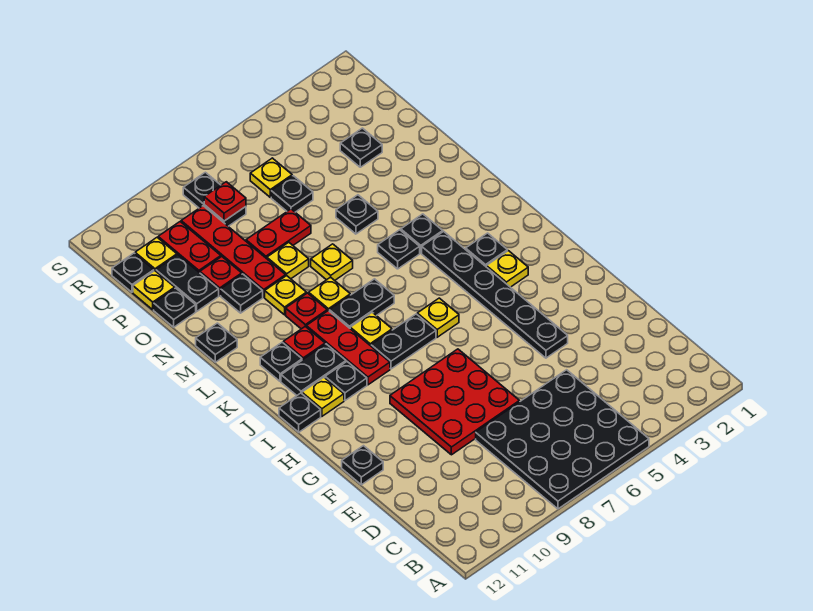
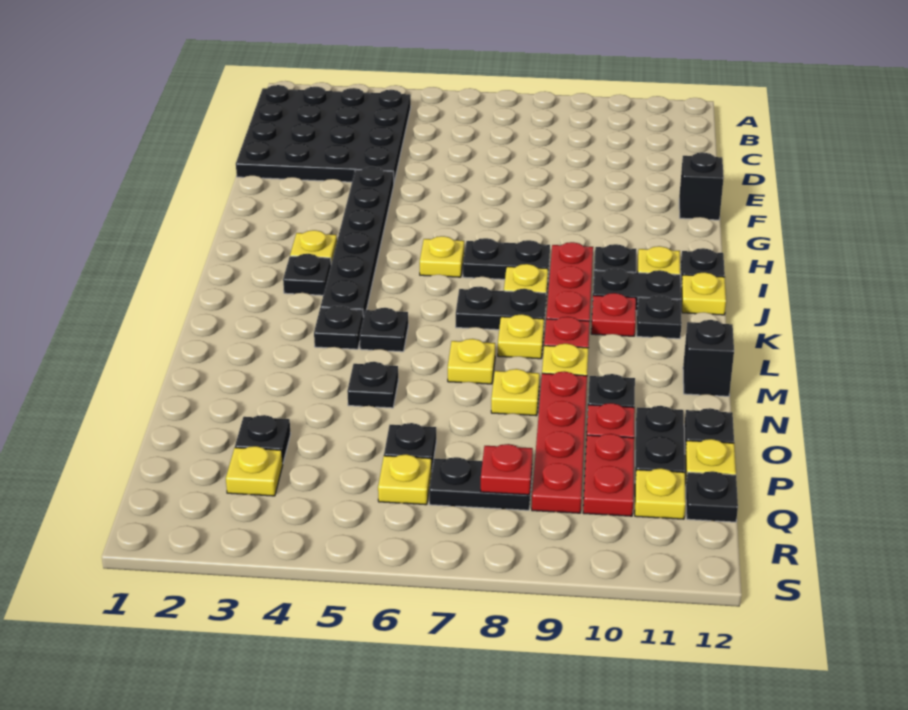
black plate A5:D8 level 1 -> black plate B1:E4 level 1
red plate E7:G9 level 1 -> none
black plate F12 level 1 -> black brick F12 level 1
none -> yellow plate J12 level 1
black plate M12 level 1 -> black brick M12 level 1
red plate O7:O8 level 1 -> none
none -> yellow plate Q3 level 1
black plate Q8:R8 level 1 -> black plate Q7:Q8 level 1

